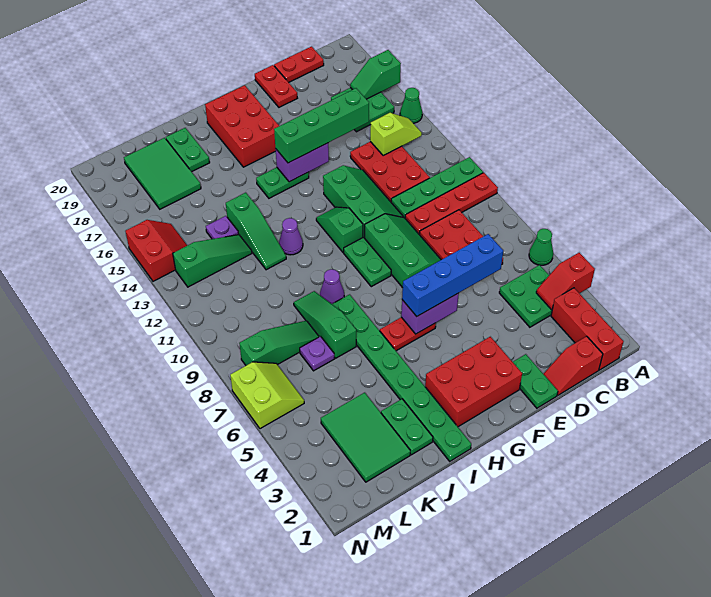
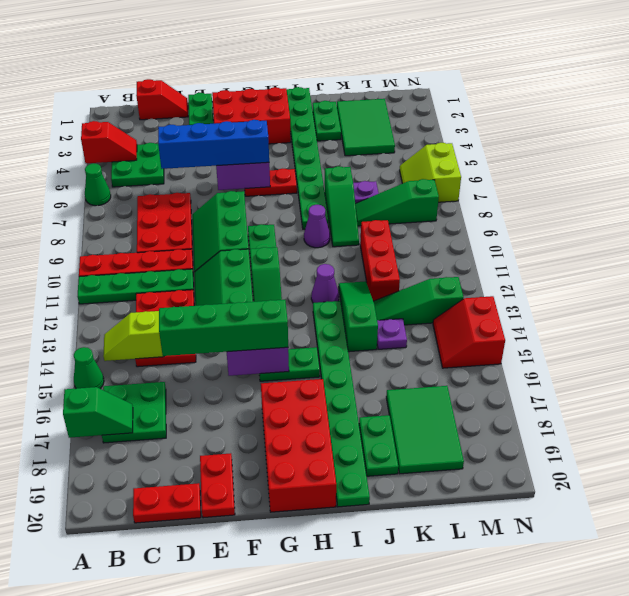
red brick B1:B3 level 1 -> red brick K10:K12 level 1
red brick G17:H19 level 1 -> red brick G17:H20 level 1
none -> green plate I13:I20 level 1

